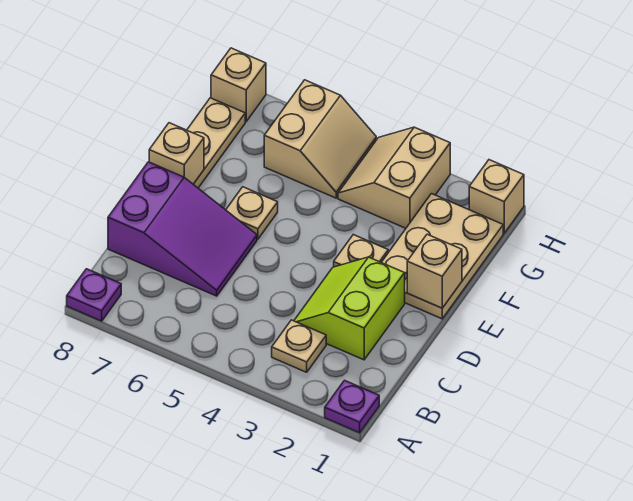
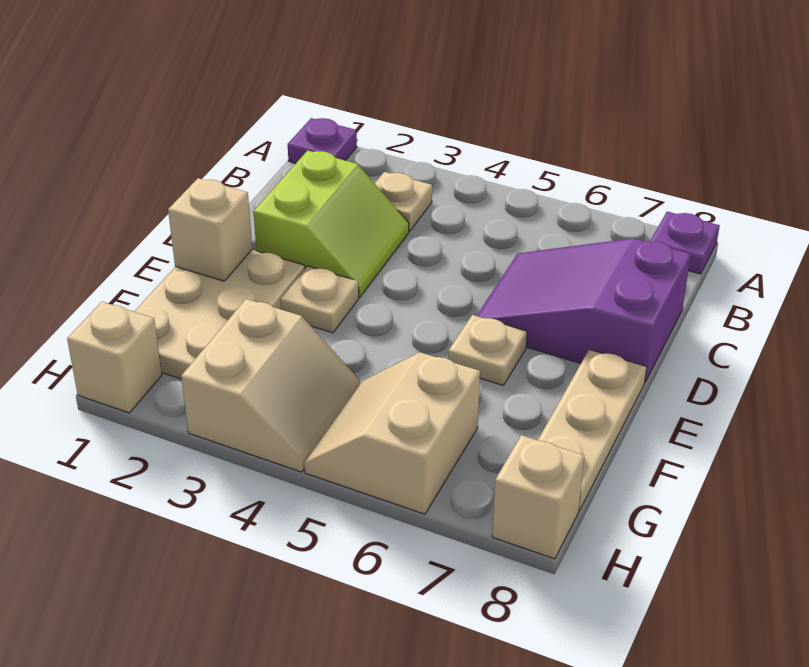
tan brick E8 level 2 -> none

